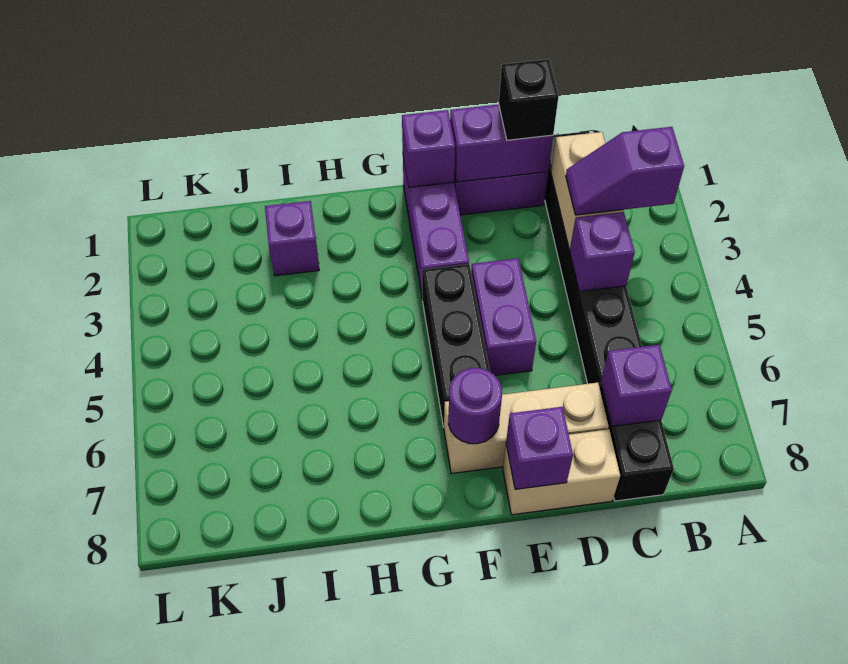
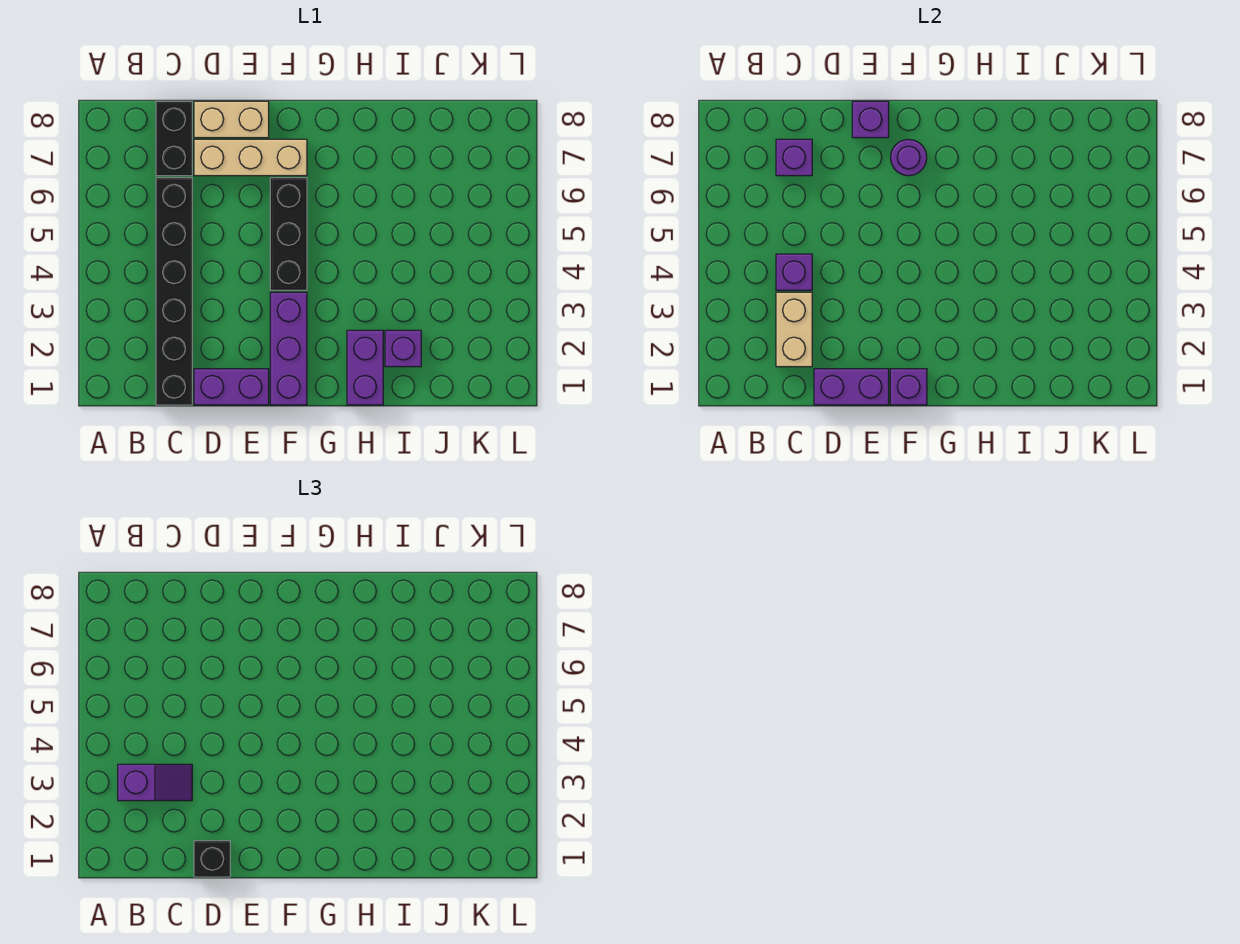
purple brick E4:E5 level 1 -> purple brick H1:H2 level 1

